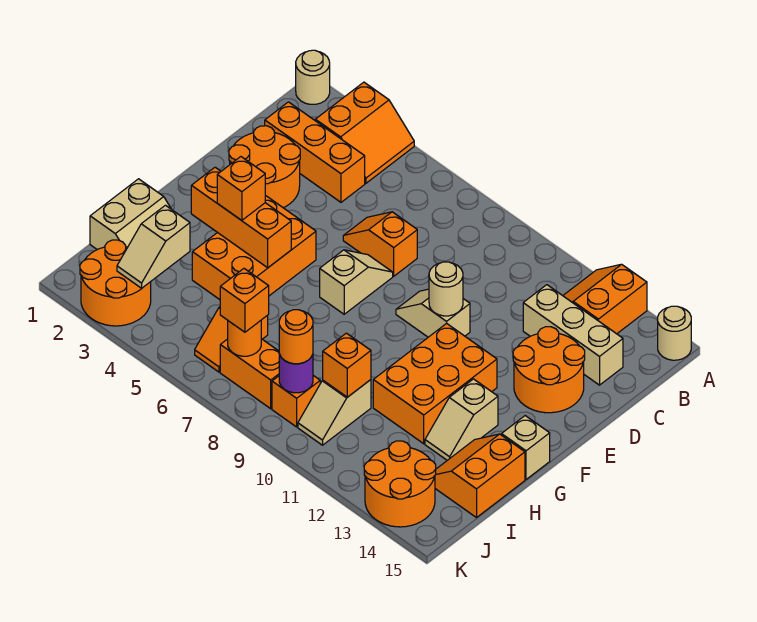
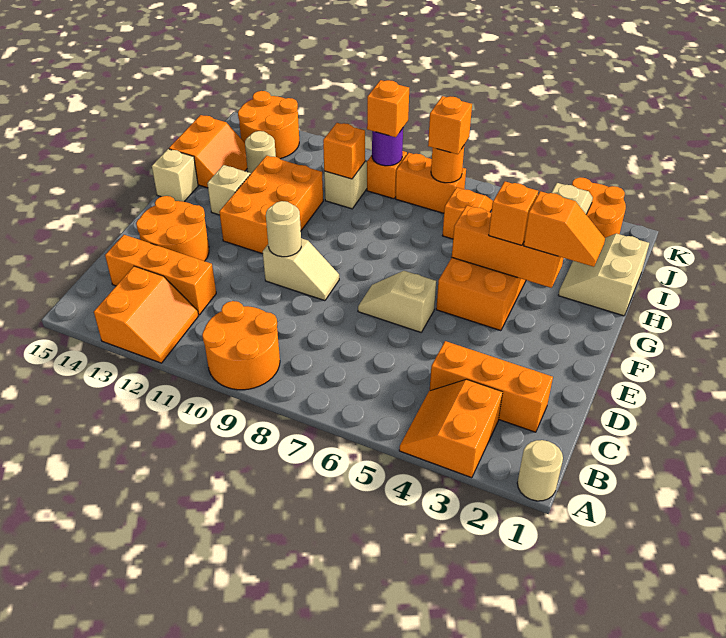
tan round brick A15 level 1 -> tan round brick I13 level 1
tan brick C12:C14 level 1 -> orange brick C12:C14 level 1
orange round brick D2:E3 level 1 -> orange round brick A9:B10 level 1
orange slope D6:D7 level 1 top 7 -> orange slope G2:G3 level 3 top 3
tan slope E7:F7 level 1 top F -> tan slope E6:E7 level 1 top 6
orange round brick J9 level 3 -> orange brick J9 level 3

